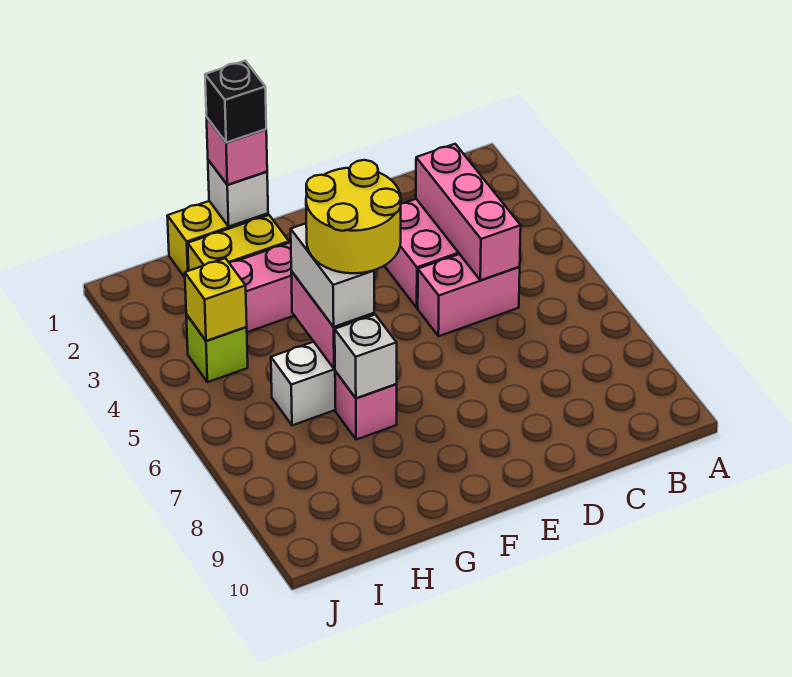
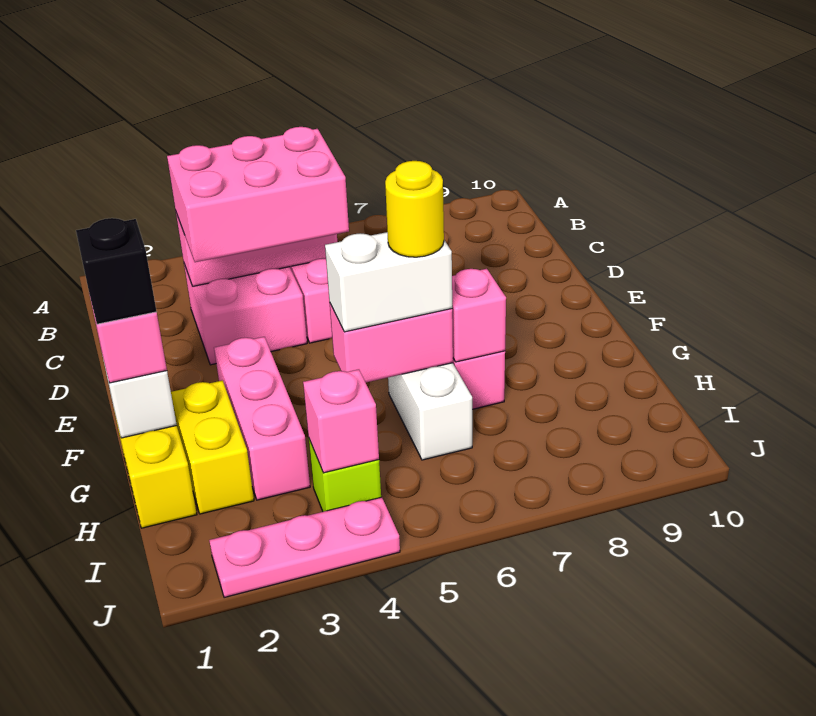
none -> pink brick C3:D5 level 3
yellow round brick F5:G6 level 4 -> yellow round brick G6 level 4
white brick G7 level 2 -> pink brick G7 level 2
yellow brick I4 level 2 -> pink brick I4 level 2
none -> pink plate J2:J4 level 1

